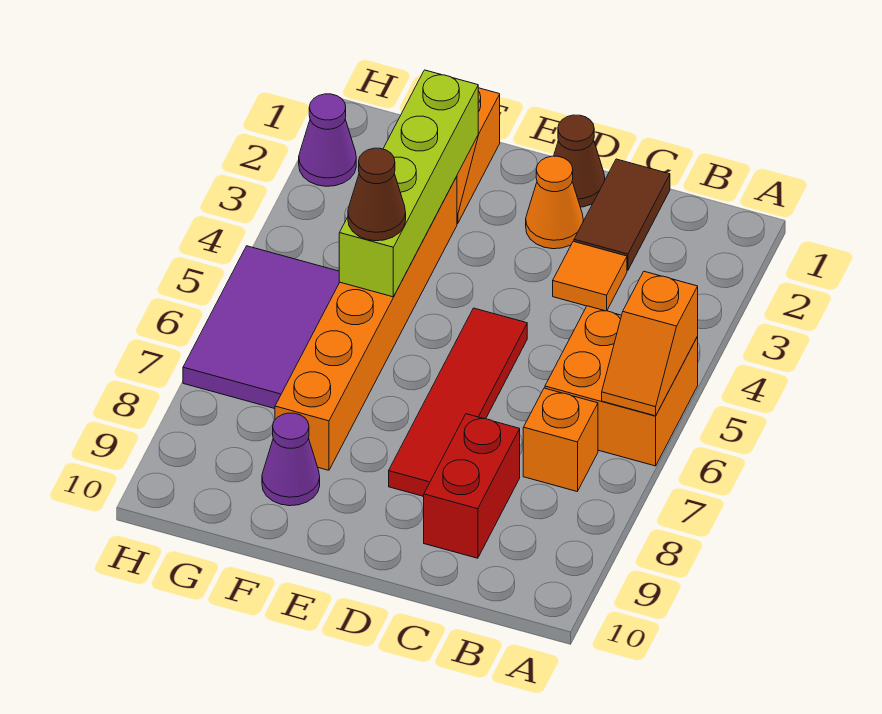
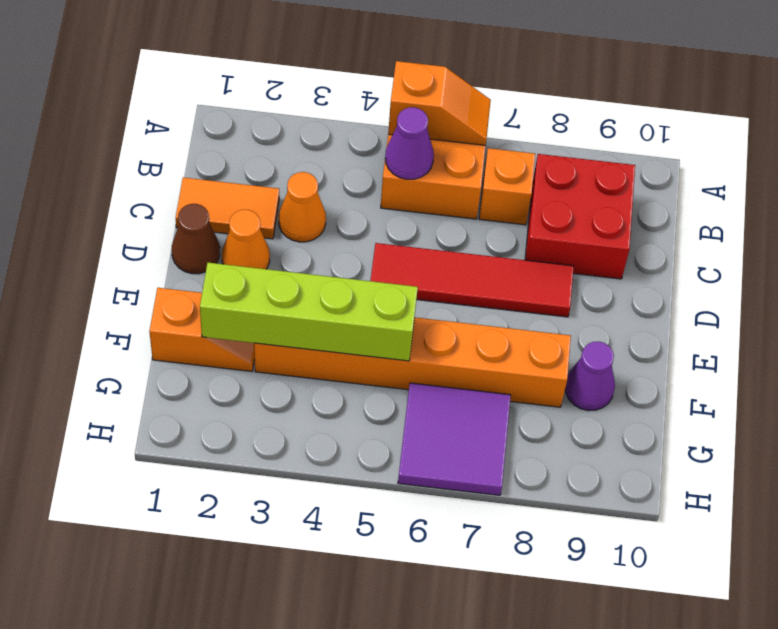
brown tile C1:C2 level 1 -> orange tile C1:C2 level 1
orange tile C3 level 1 -> orange cone C3 level 1
red brick C8:C9 level 1 -> red brick B8:C9 level 1
brown cone F5 level 3 -> none
purple tile G5:H7 level 1 -> purple tile G6:H7 level 1
purple cone H2 level 1 -> purple cone B5 level 2

